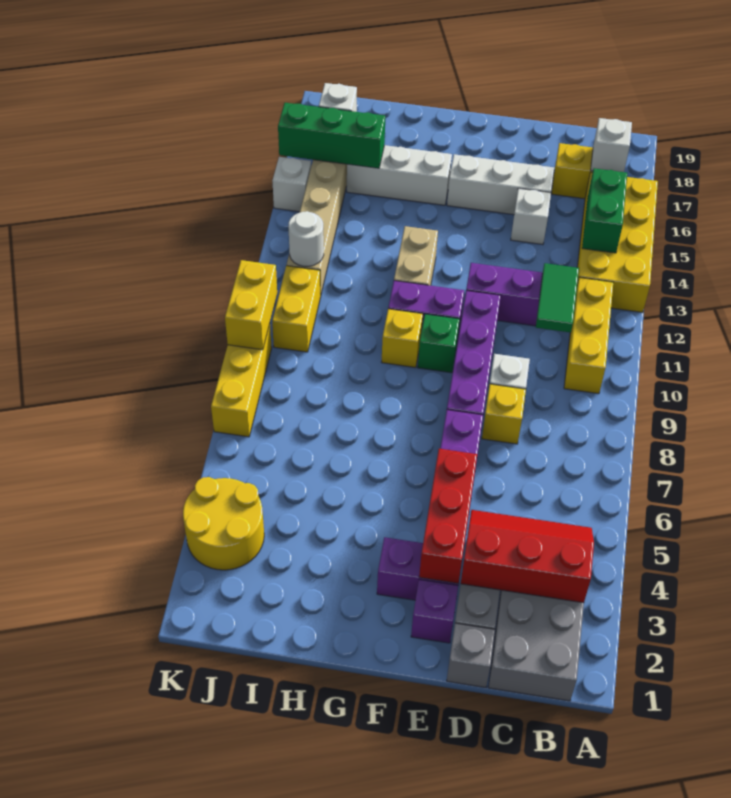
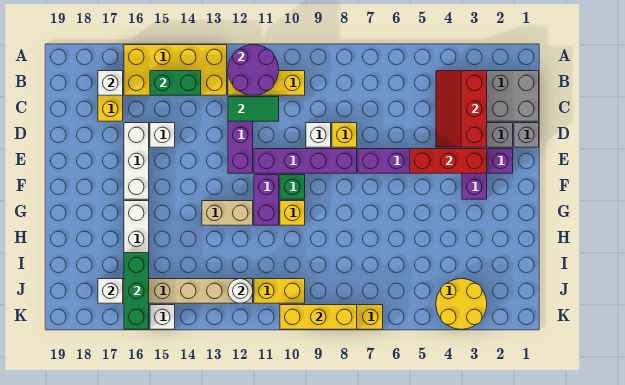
none -> purple round brick A11:B12 level 2
yellow brick K9:K10 level 2 -> yellow brick K8:K10 level 2

